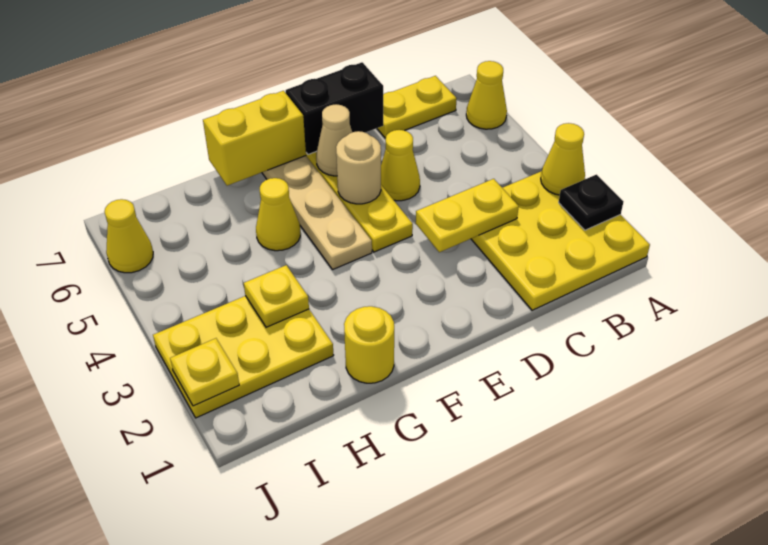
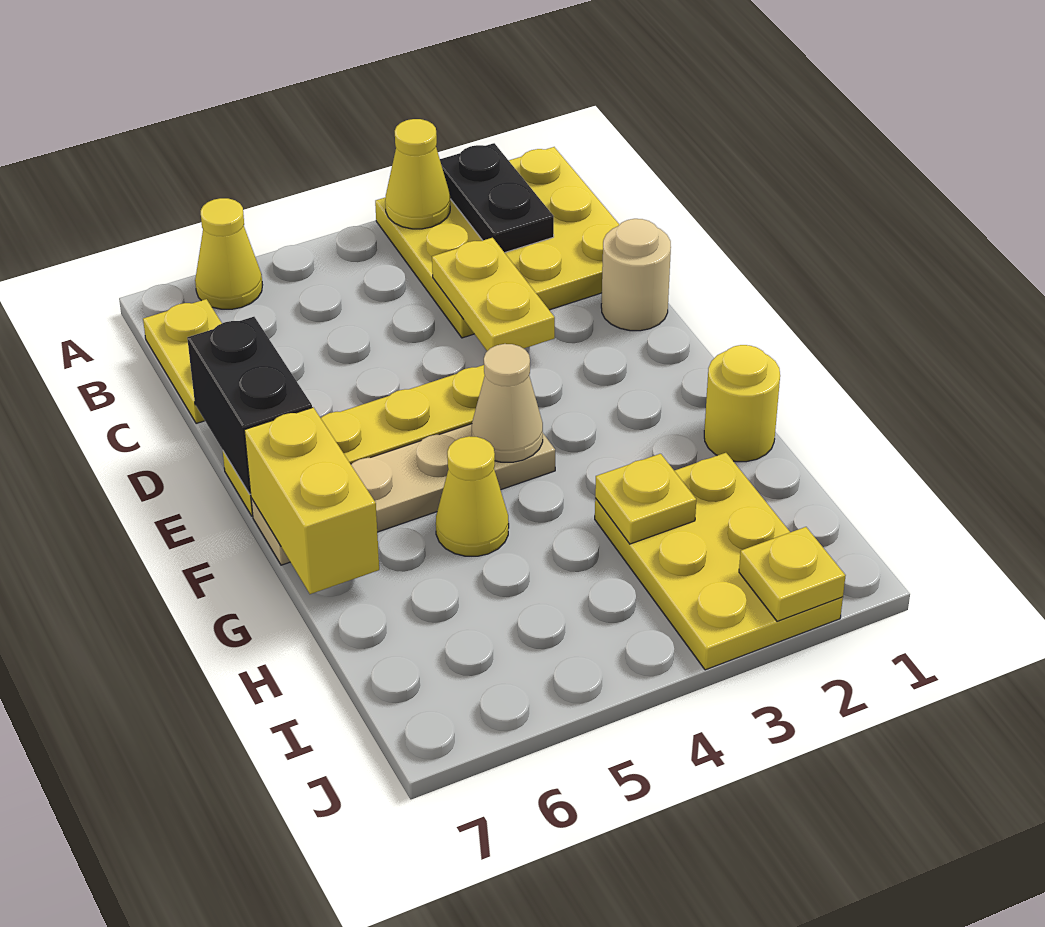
black plate A2 level 2 -> black plate A2:B2 level 2
yellow cone D5 level 1 -> none
tan round brick E5 level 2 -> tan round brick D1 level 1
tan cone E6 level 2 -> tan cone F4 level 2
yellow cone J6 level 1 -> none

